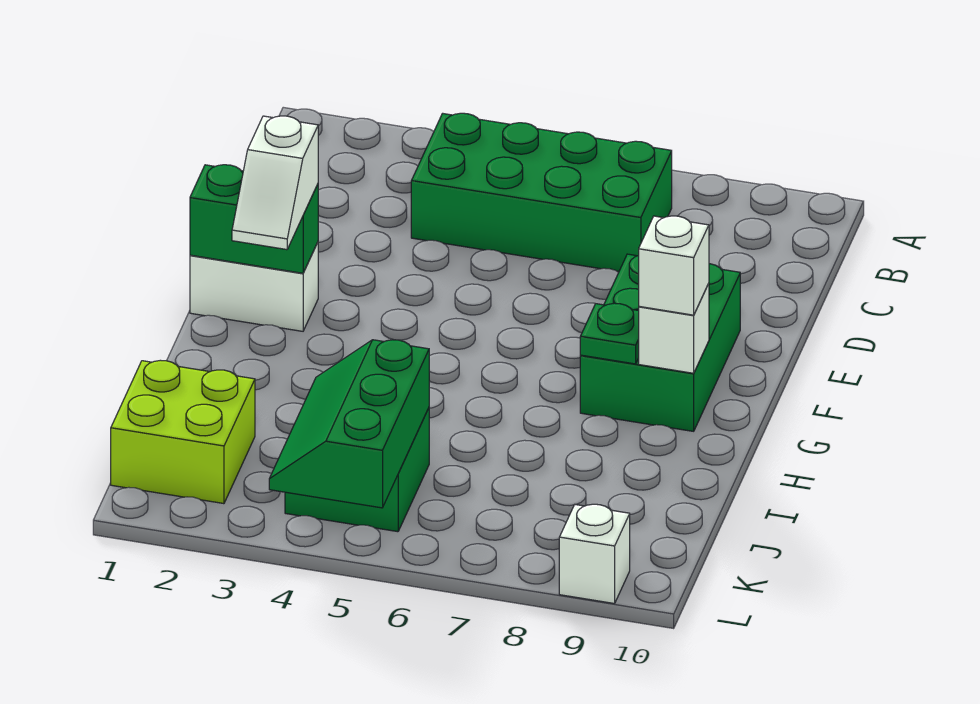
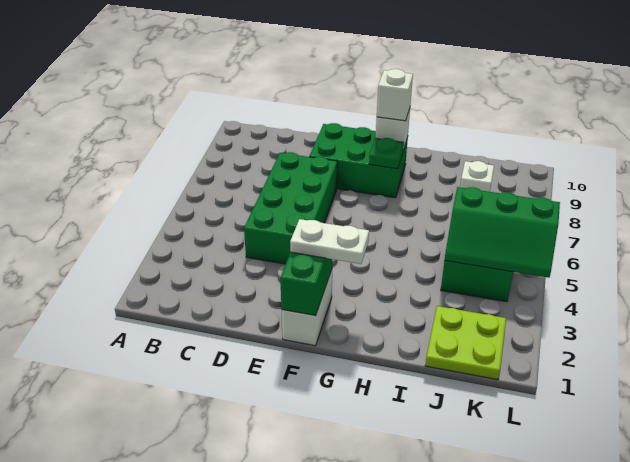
green brick B4:C7 level 1 -> green brick D4:E7 level 1
white slope F2:G2 level 3 top F -> white plate F2:G2 level 3
lime brick J1:K2 level 1 -> lime plate J1:K2 level 1
white brick L9 level 1 -> white brick J8 level 1

